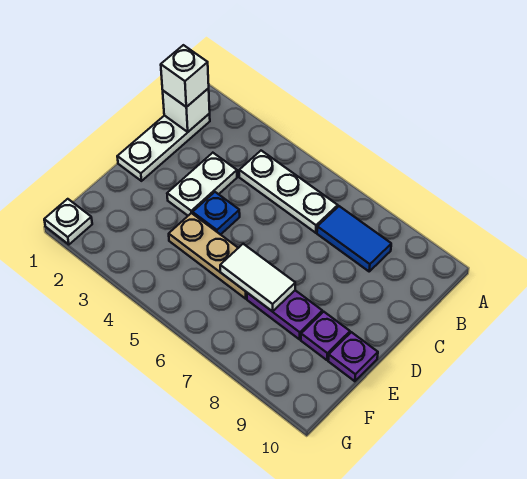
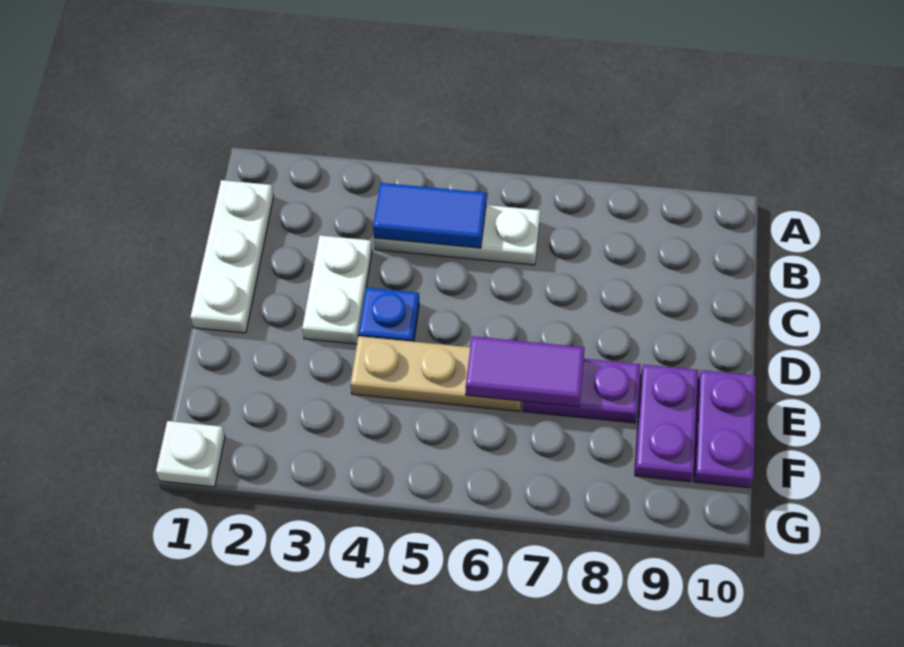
white brick B1 level 2 -> none
white brick B1 level 3 -> none
blue tile B7:B8 level 1 -> blue tile B4:B5 level 2
white tile E6:E7 level 2 -> purple tile E6:E7 level 2
purple plate E9 level 1 -> purple plate E9:F9 level 1
purple plate E10 level 1 -> purple plate E10:F10 level 1

